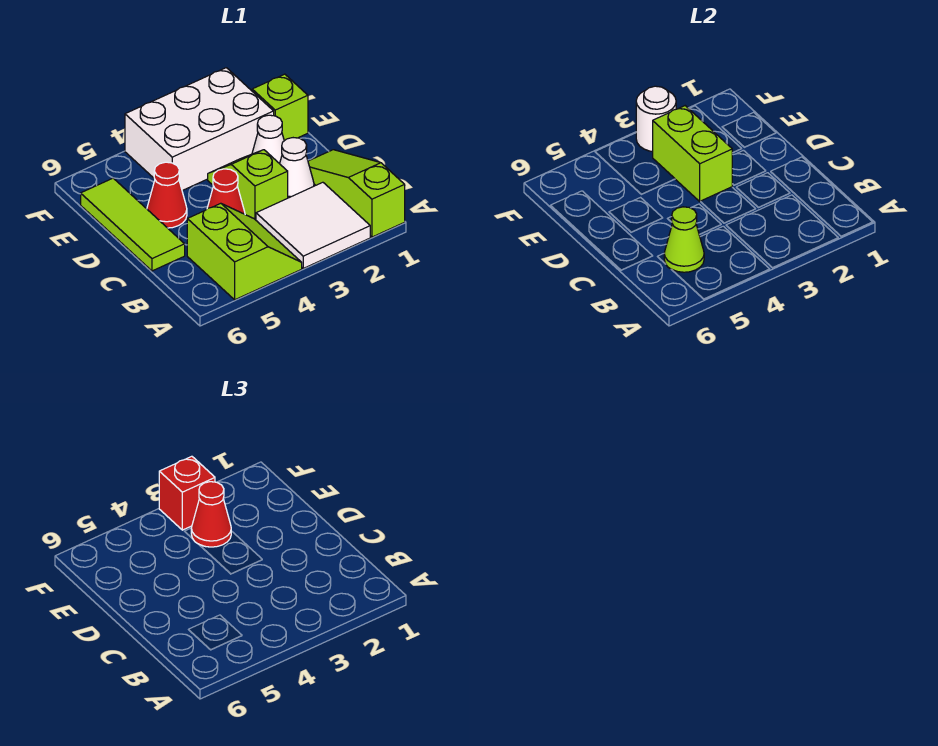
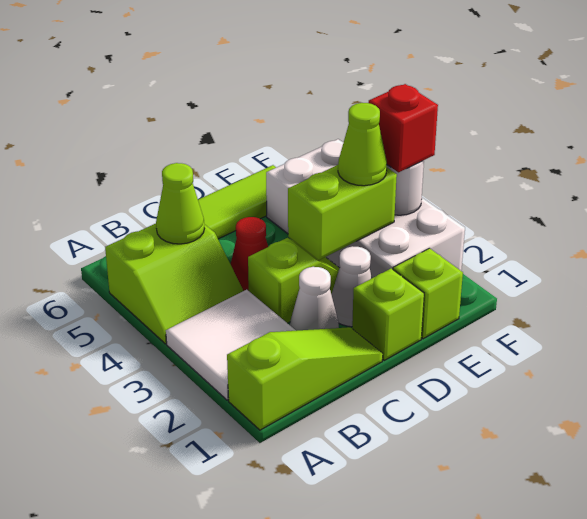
none -> lime brick D1 level 1
red cone D5 level 1 -> none
white brick E2:F4 level 1 -> white brick E2:F5 level 1
red cone E3 level 3 -> lime cone E3 level 3

